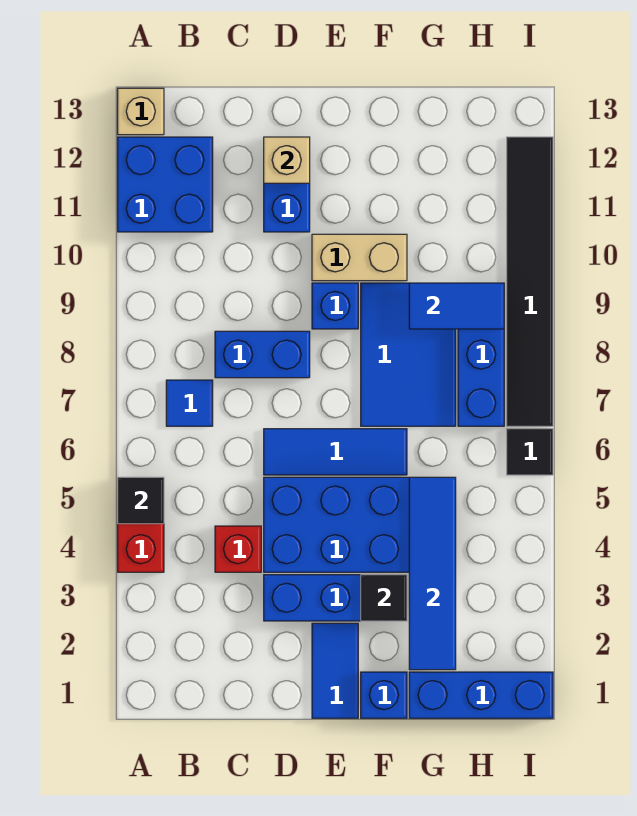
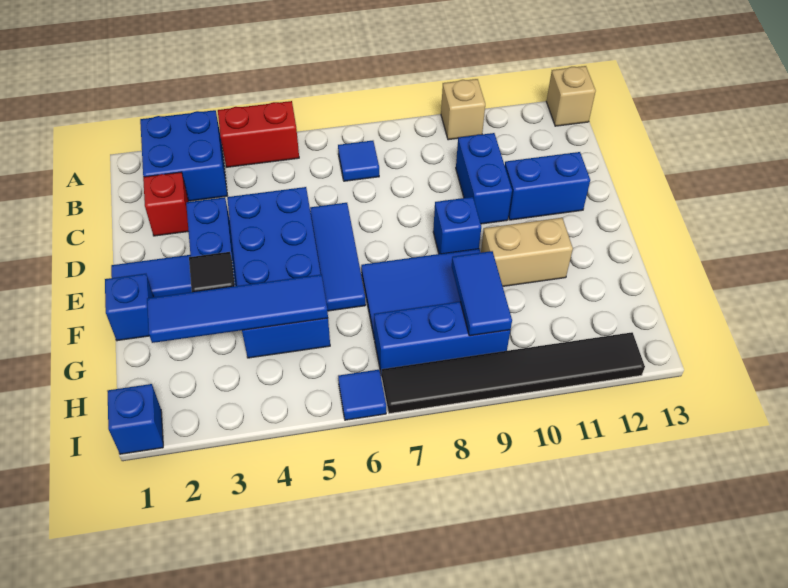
black tile A5 level 2 -> none
blue brick A11:B12 level 1 -> blue brick A2:B3 level 1
red brick C4 level 1 -> red brick C2 level 1
blue brick C8:D8 level 1 -> blue brick C10:D10 level 1
tan brick D12 level 2 -> tan brick A10 level 1
tan brick E10:F10 level 1 -> tan brick F10:F11 level 1
blue brick G1:I1 level 1 -> blue brick I1 level 1
black tile I6 level 1 -> blue tile I6 level 1

